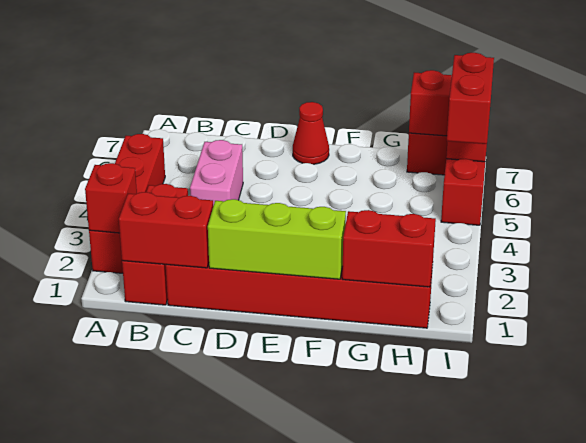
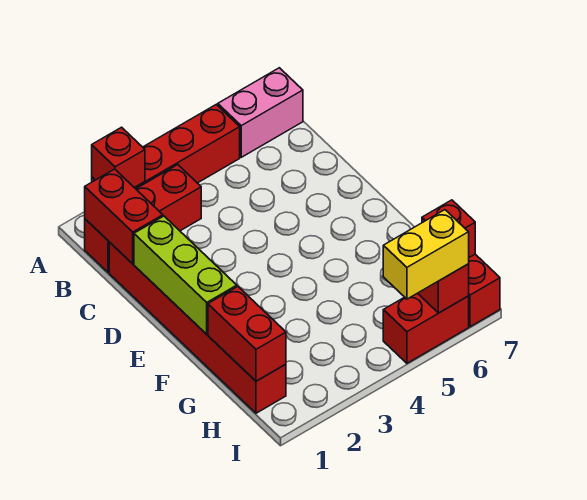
pink brick C4:C5 level 1 -> pink brick A6:A7 level 1
red cone E7 level 1 -> none
red brick I5:I6 level 3 -> yellow brick I5:I6 level 3

